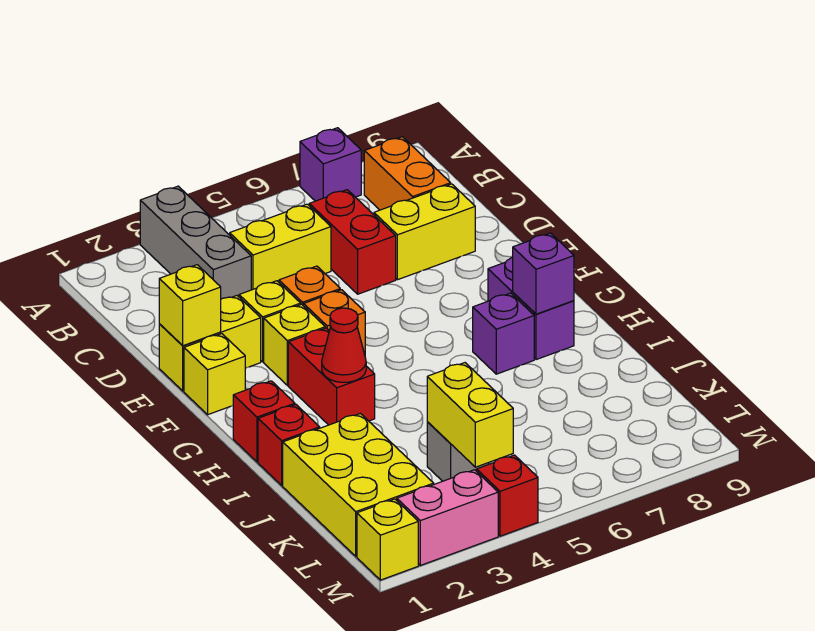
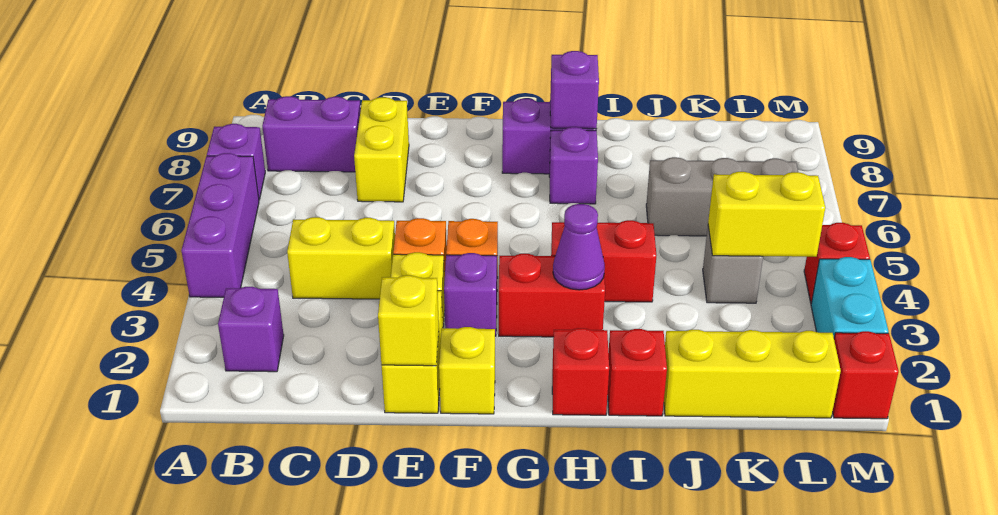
grey brick A3:C3 level 1 -> grey brick J6:L6 level 1
none -> purple brick A4:A6 level 1
none -> purple brick B2 level 1
orange brick B8:C8 level 1 -> purple brick B8:C8 level 1
yellow brick C4:C5 level 1 -> yellow brick C4:D4 level 1
red brick C6:D6 level 1 -> red brick H4:I4 level 1
yellow brick F3 level 1 -> purple brick F3 level 1
red cone H3 level 2 -> purple cone H3 level 2
yellow brick J1:L2 level 1 -> yellow brick J1:L1 level 1
yellow brick M1 level 1 -> red brick M1 level 1
pink brick M2:M3 level 1 -> cyan brick M2:M3 level 1

